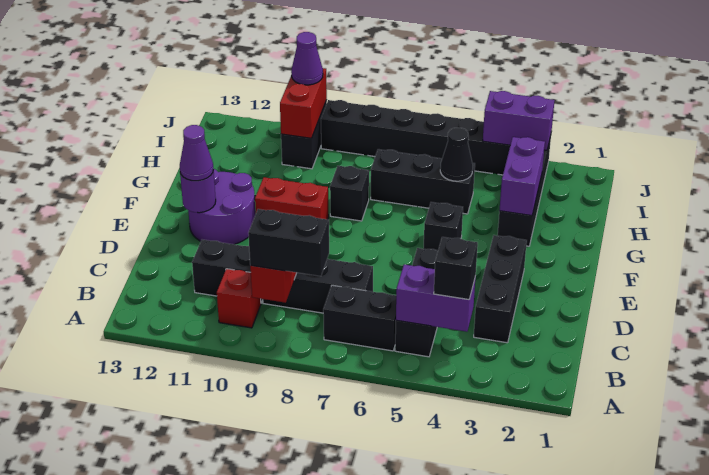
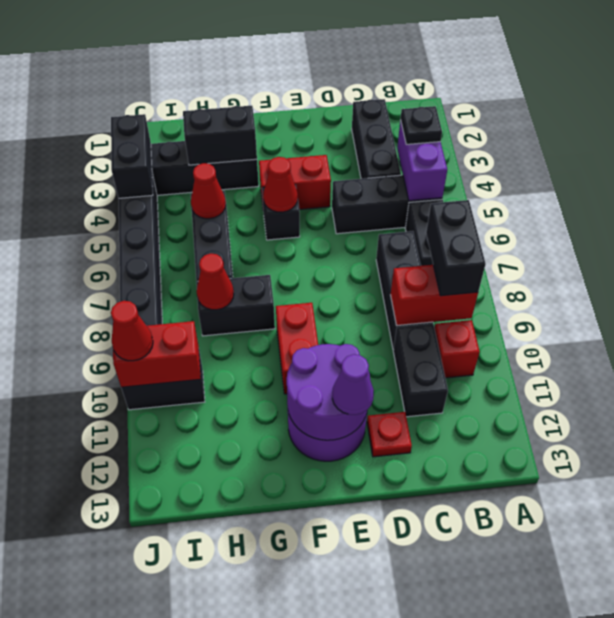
black brick B4 level 3 -> black plate B4 level 3
black brick C3:E3 level 1 -> black brick C2:C4 level 1
none -> red plate D12 level 1
none -> red brick E4:F4 level 1
purple round brick E12 level 2 -> purple round brick E11:F12 level 2
none -> red cone F5 level 2
purple brick G3:H3 level 2 -> black brick G3:H3 level 2
black brick G8 level 1 -> black brick G8:H8 level 1
black cone H5 level 2 -> red cone H5 level 2
none -> red cone H8 level 2
purple brick J3:J4 level 2 -> black brick J3:J4 level 2
purple cone J10 level 3 -> red cone J10 level 3

